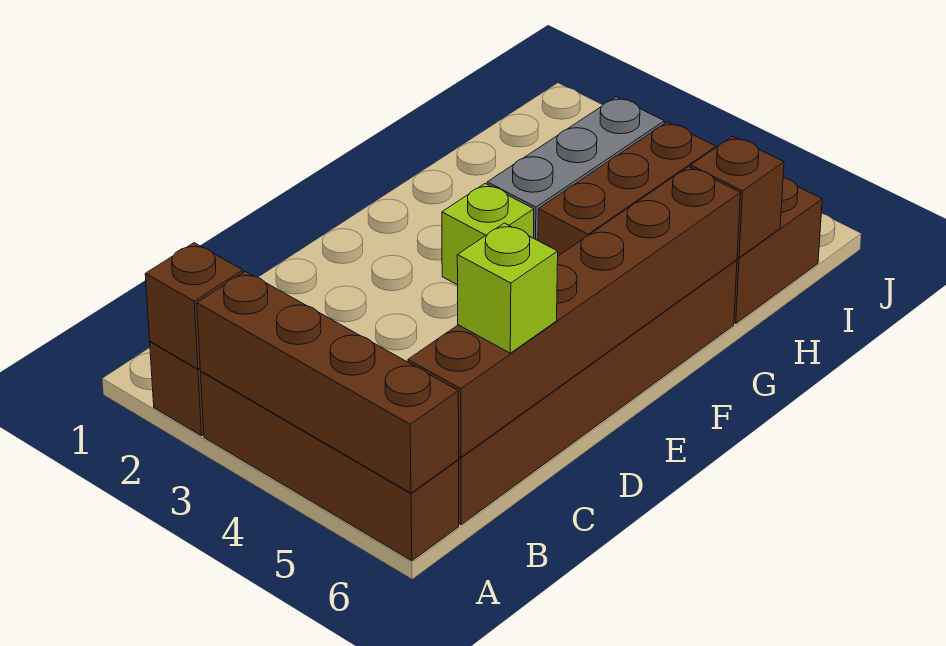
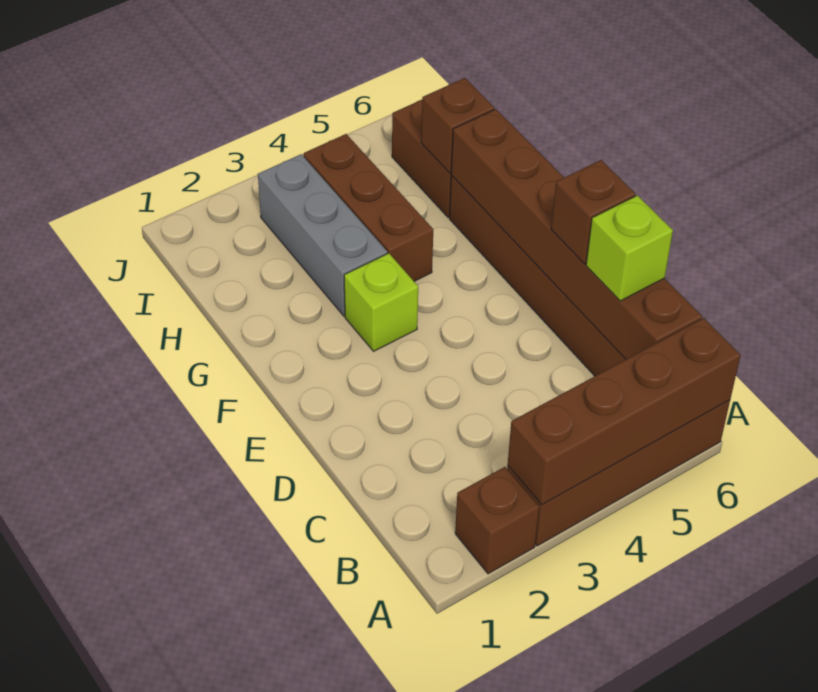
brown brick A2 level 2 -> brown brick D6 level 3

